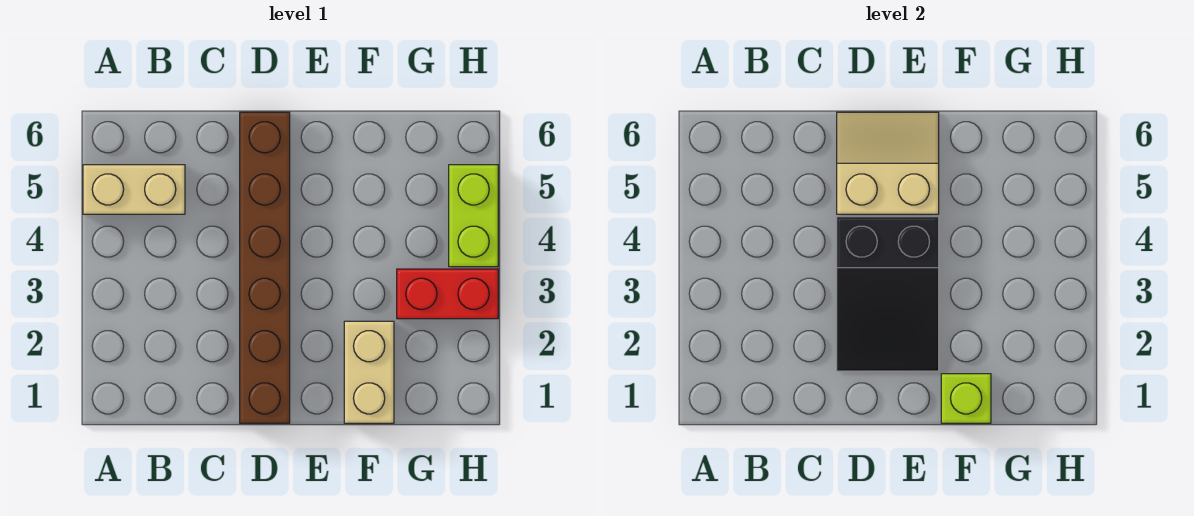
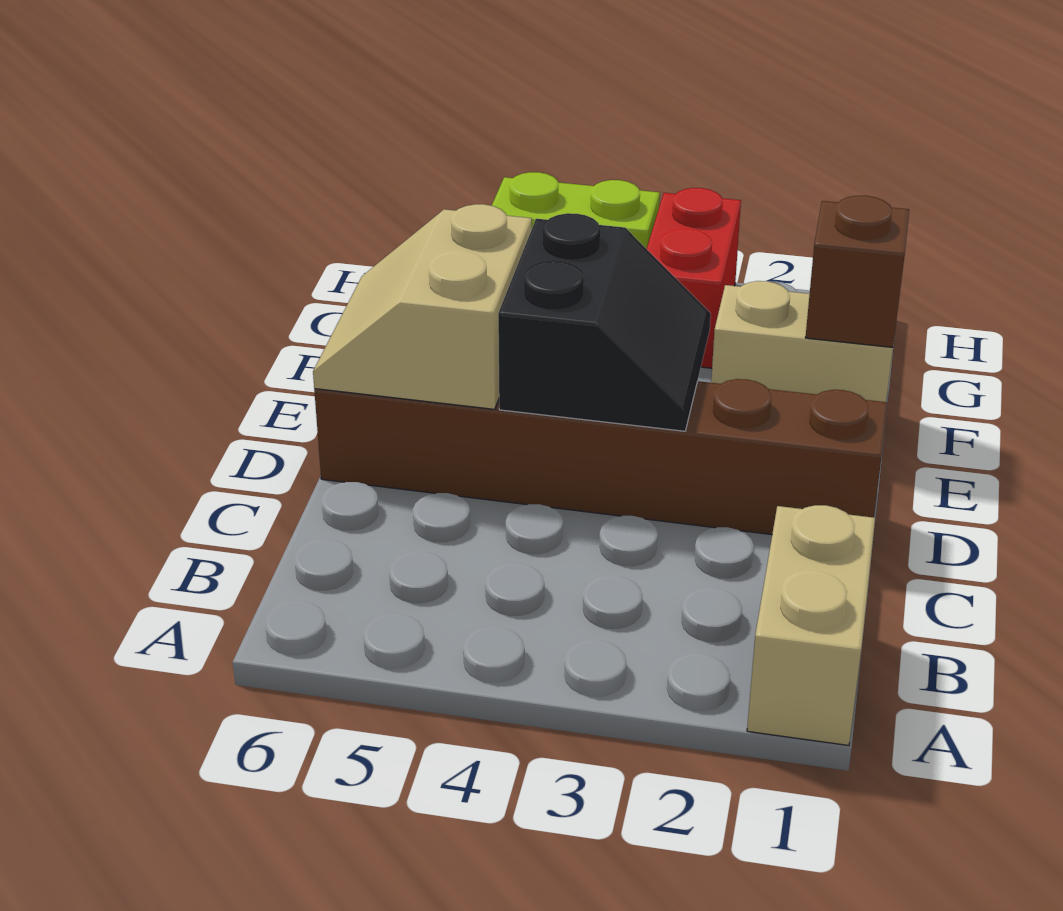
tan brick A5:B5 level 1 -> tan brick A1:B1 level 1
black slope D2:E4 level 2 top 4 -> black slope D3:E4 level 2 top 4
lime brick F1 level 2 -> brown brick F1 level 2

